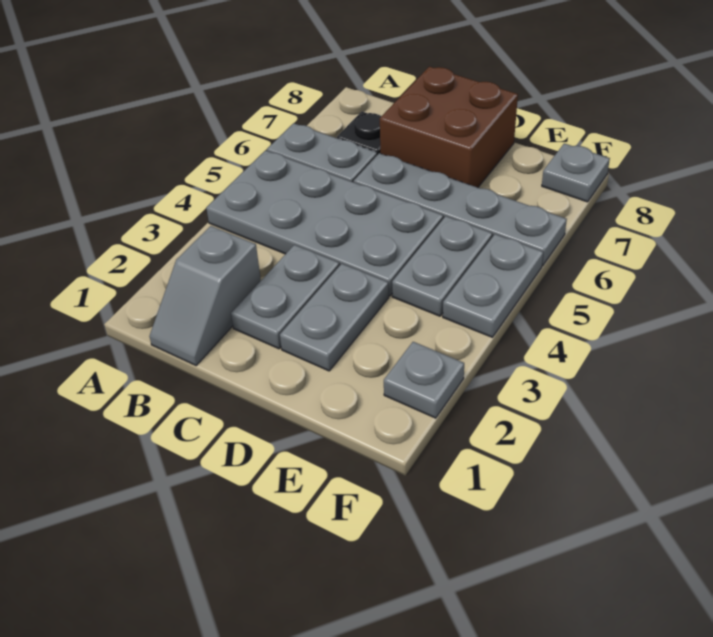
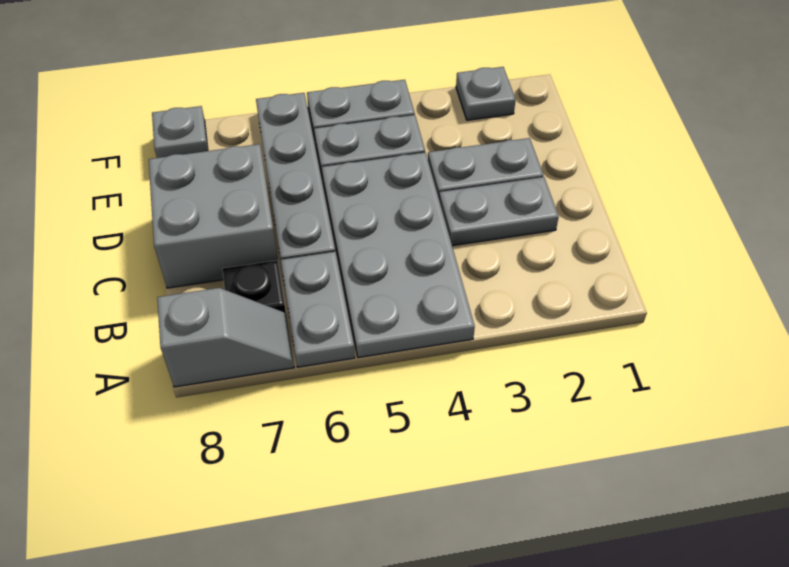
grey slope B1:B2 level 1 top 2 -> grey slope A7:A8 level 1 top 8
brown brick C7:D8 level 1 -> grey brick C7:D8 level 1

